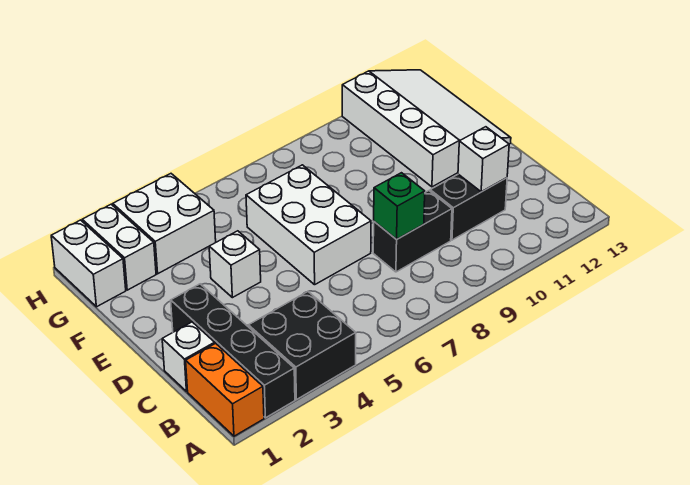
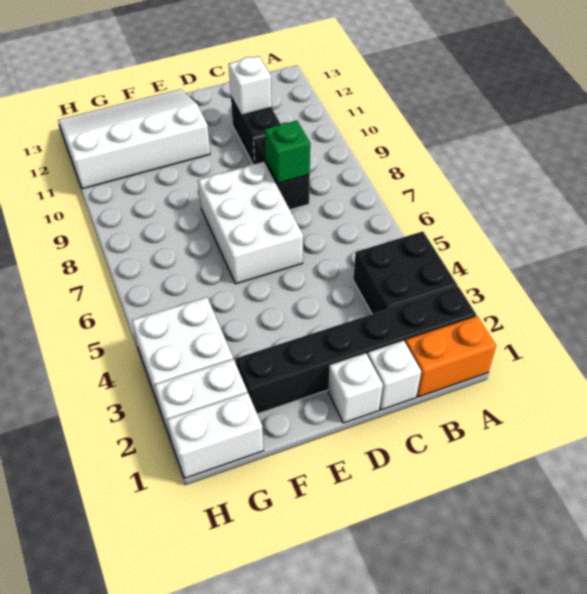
black brick A2:D2 level 1 -> black brick A2:F2 level 1
white brick D6:F7 level 1 -> white brick D6:E8 level 1
white brick E4 level 1 -> white brick D1 level 1

